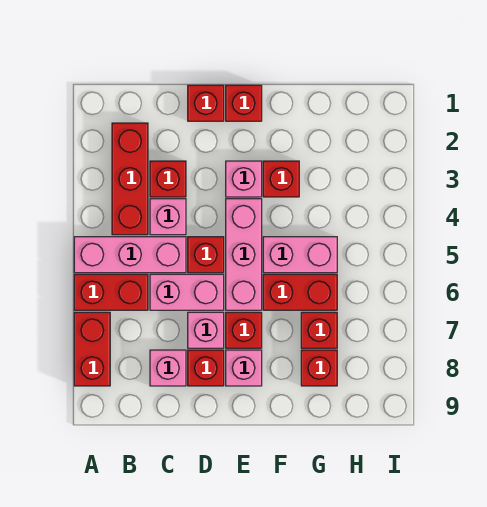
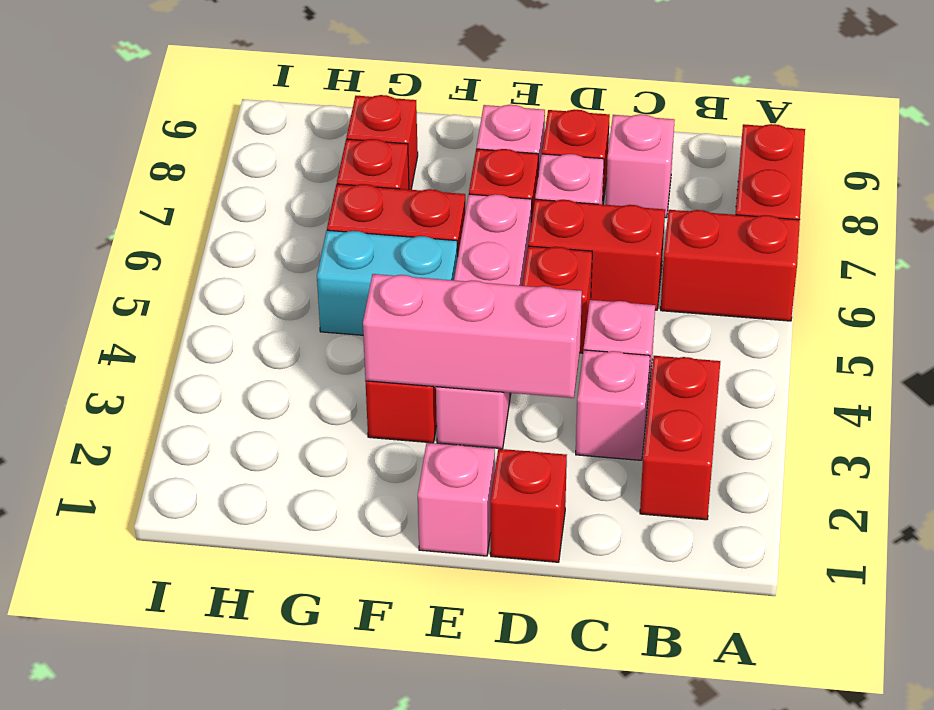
pink brick A5:C5 level 1 -> pink brick D3:F3 level 2
red brick B2:B4 level 1 -> red brick B2:B3 level 1
red brick C3 level 1 -> pink brick C3 level 1
pink brick C6:D6 level 1 -> red brick C6:D6 level 1
red brick E1 level 1 -> pink brick E1 level 1
pink brick F5:G5 level 1 -> cyan brick F5:G5 level 1

